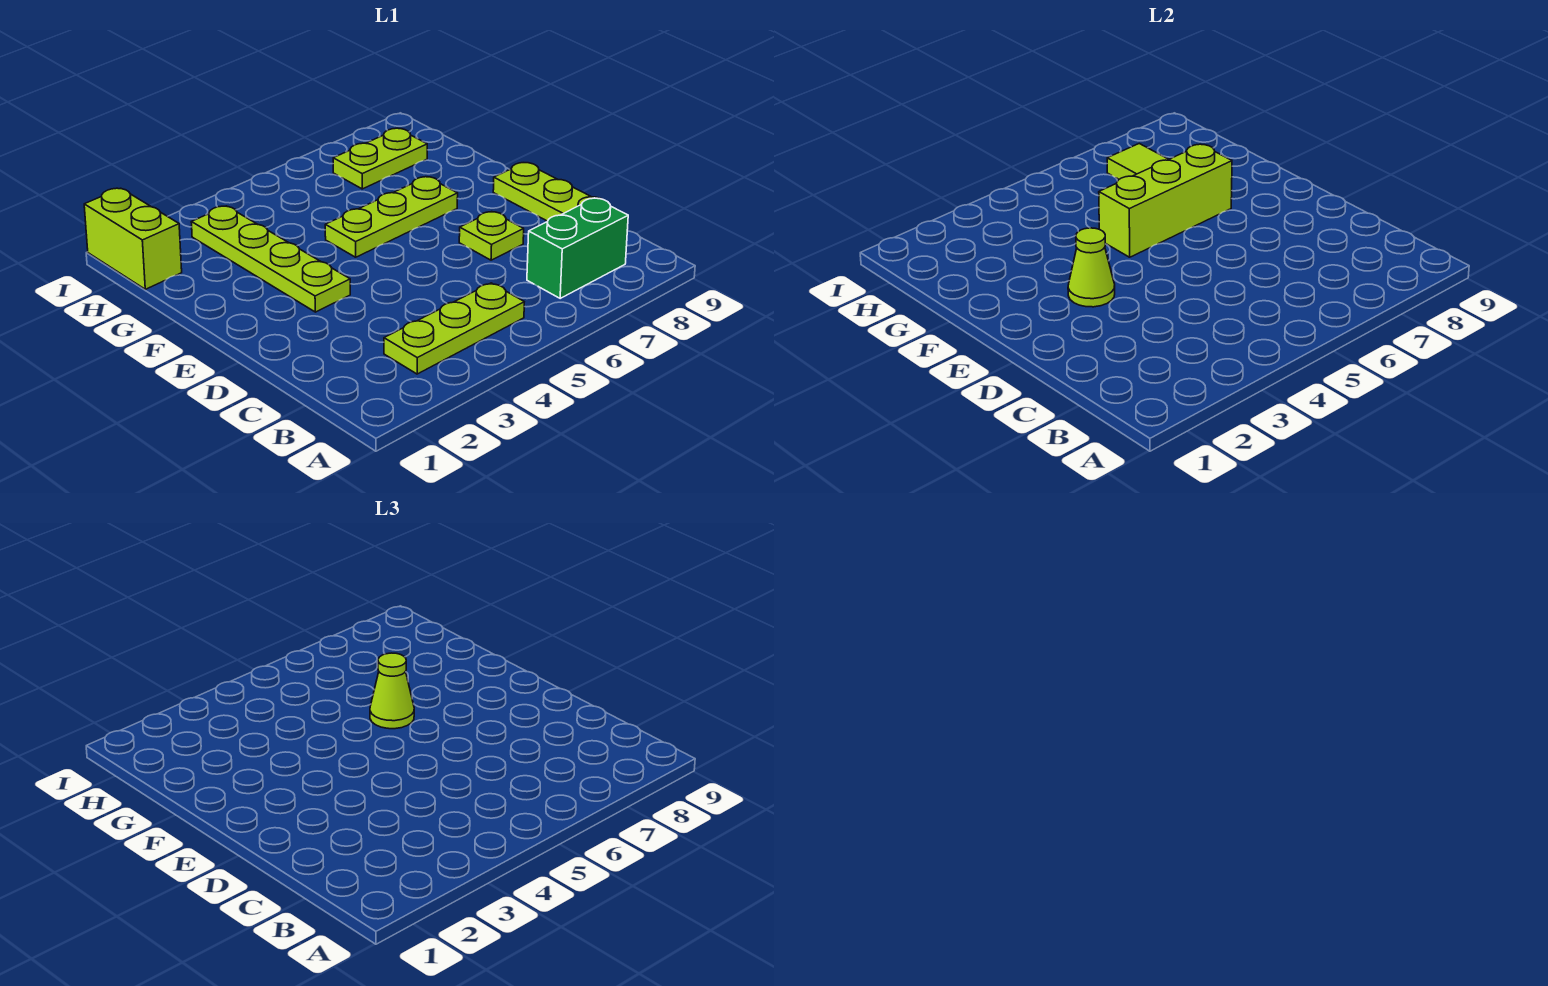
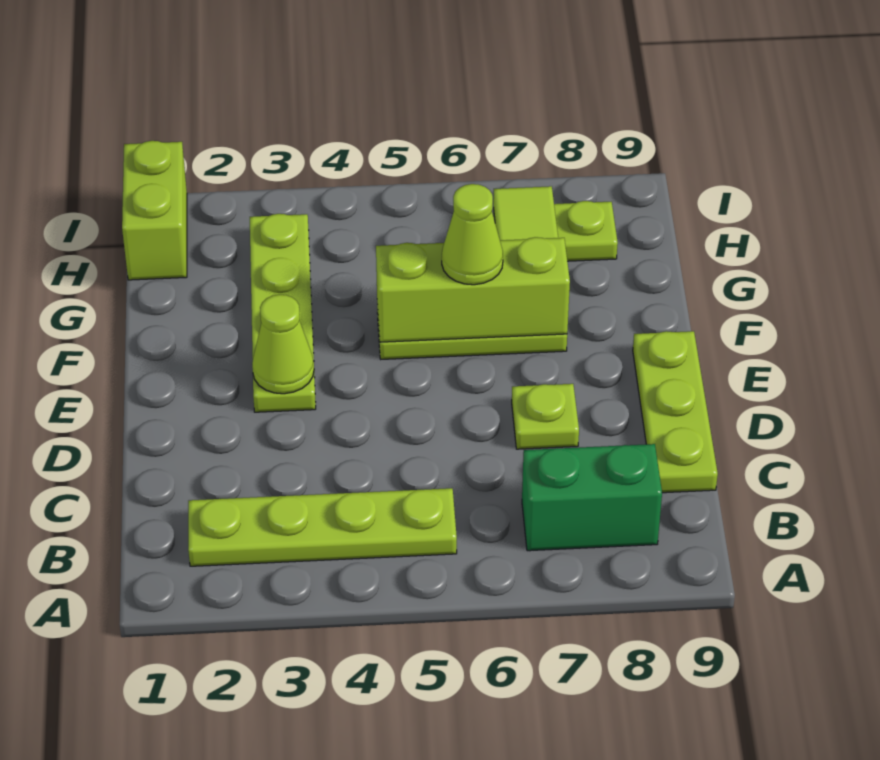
lime plate B3:B5 level 1 -> lime plate B2:B5 level 1

